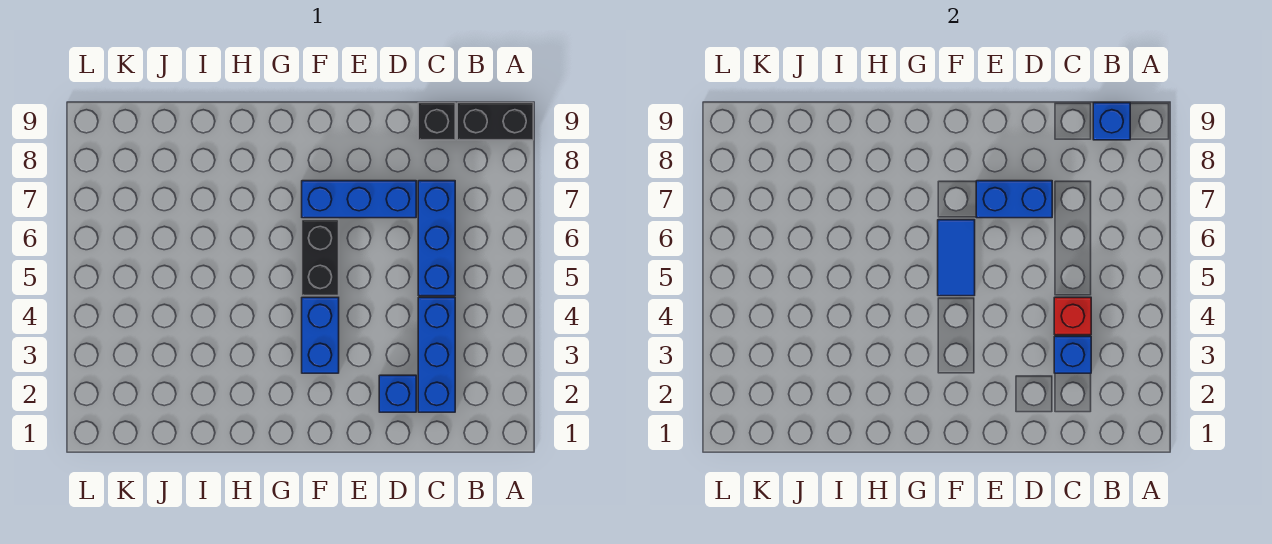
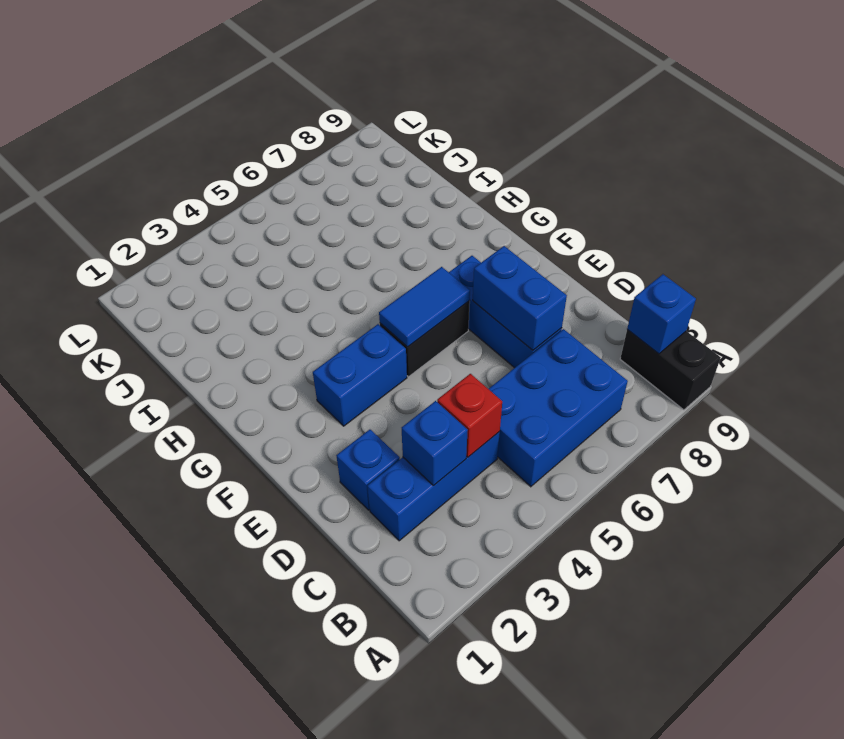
blue brick C5:C7 level 1 -> blue brick B5:C7 level 1
black brick C9 level 1 -> none

